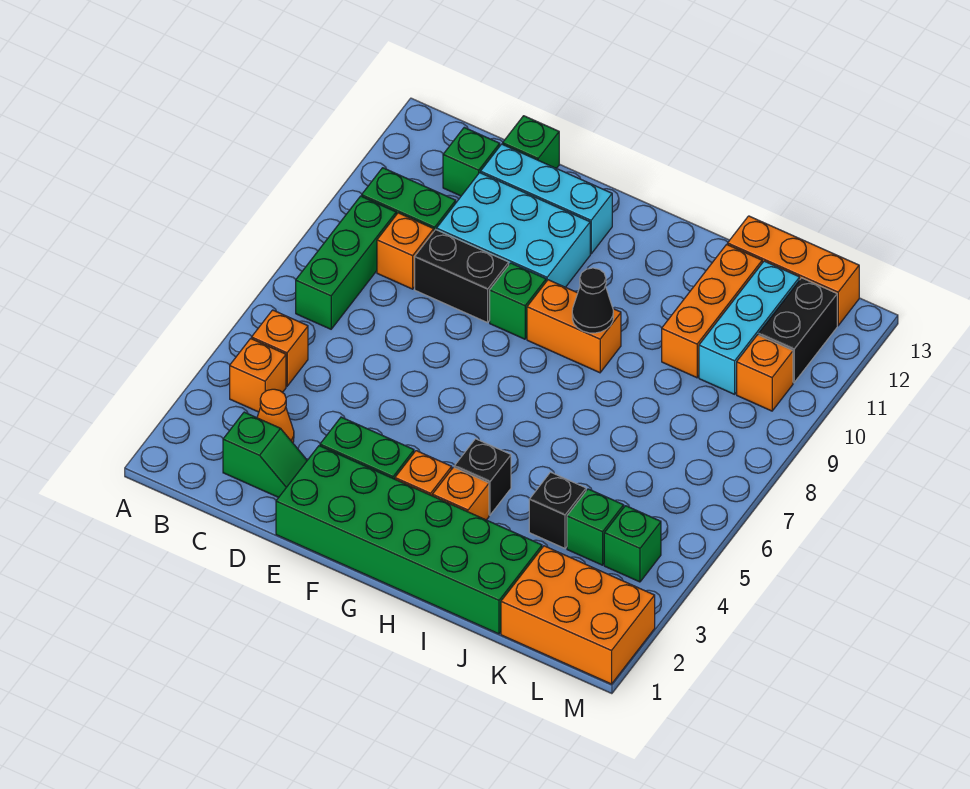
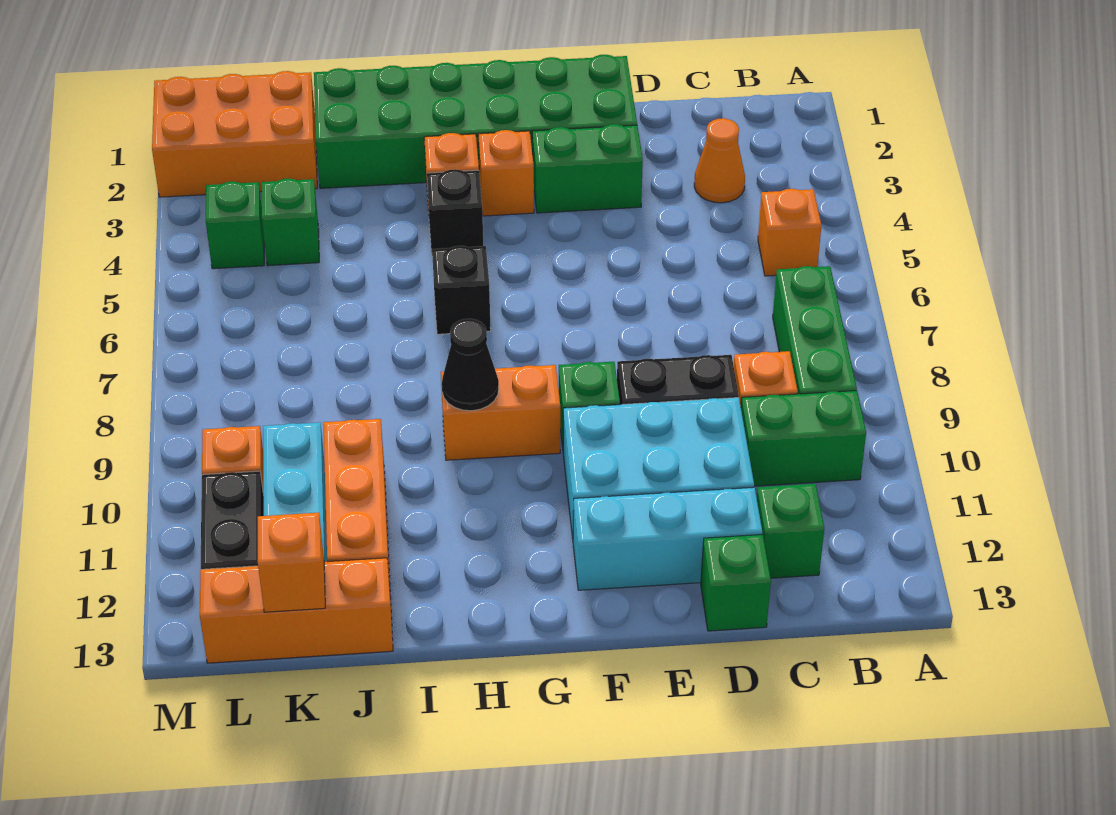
orange brick B4 level 1 -> orange brick K13 level 2
green slope C2:D2 level 1 top C -> none
black brick J4 level 1 -> black brick H6 level 1

